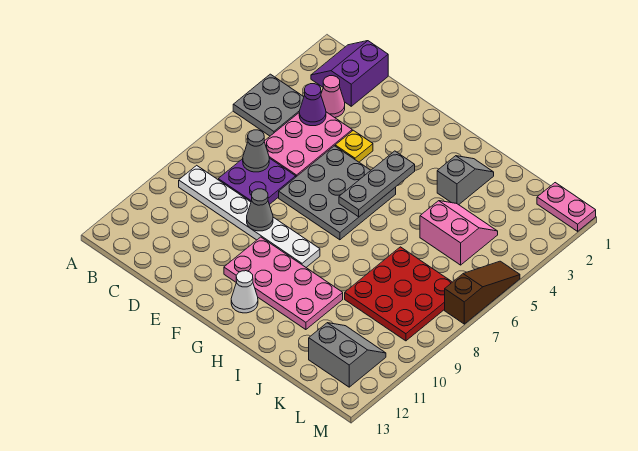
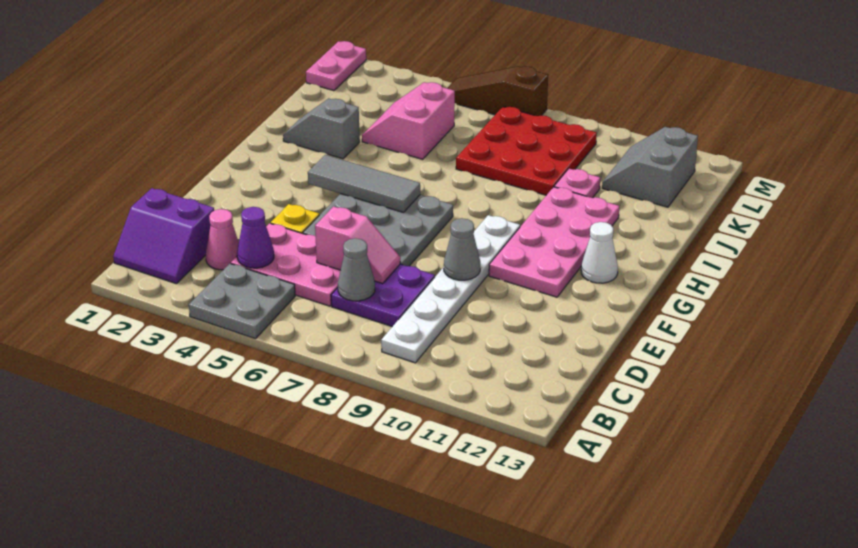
none -> pink slope D6:D7 level 2 top 6
grey plate G4:G6 level 2 -> grey tile G4:G6 level 2
none -> pink plate J10 level 1

